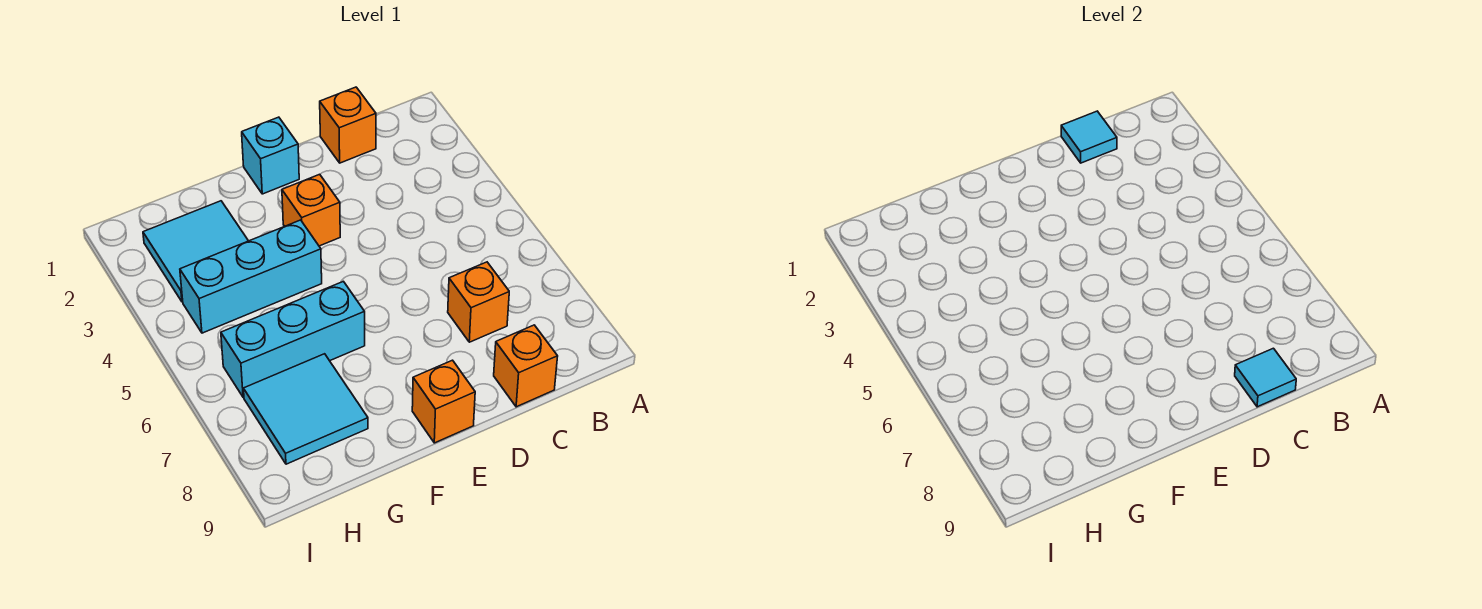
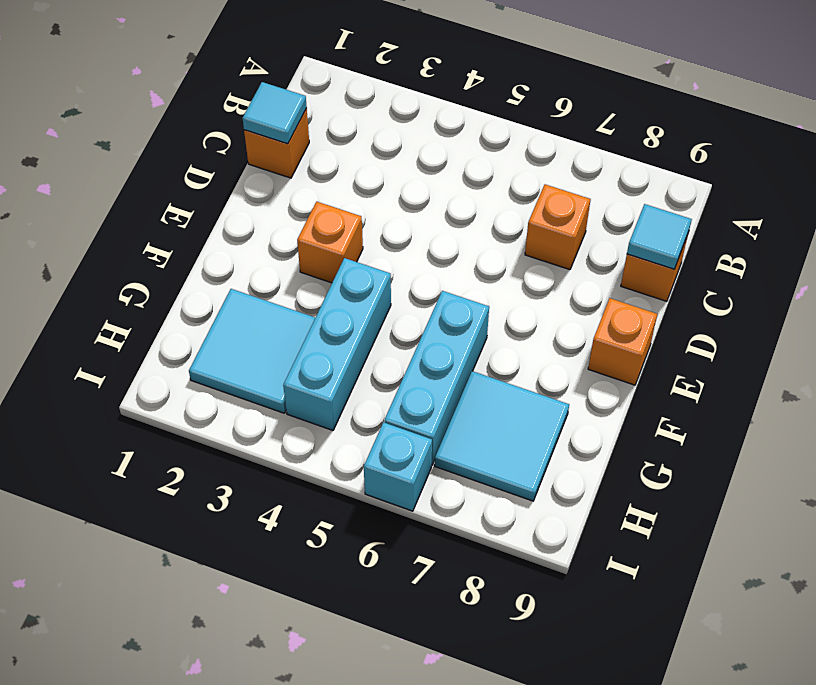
cyan brick E1 level 1 -> cyan brick I6 level 1

